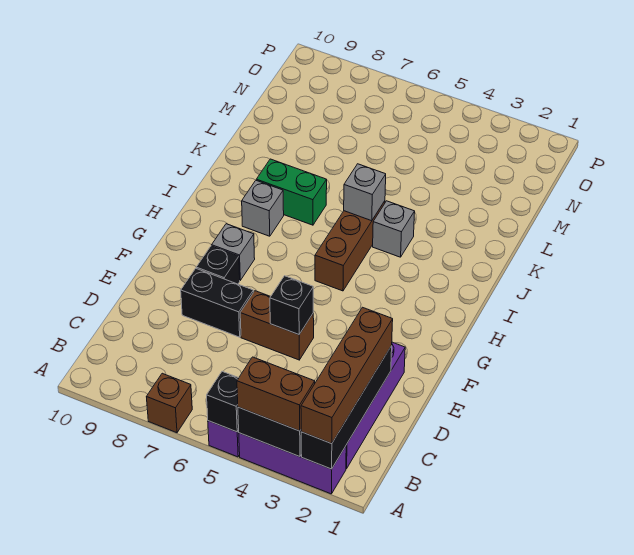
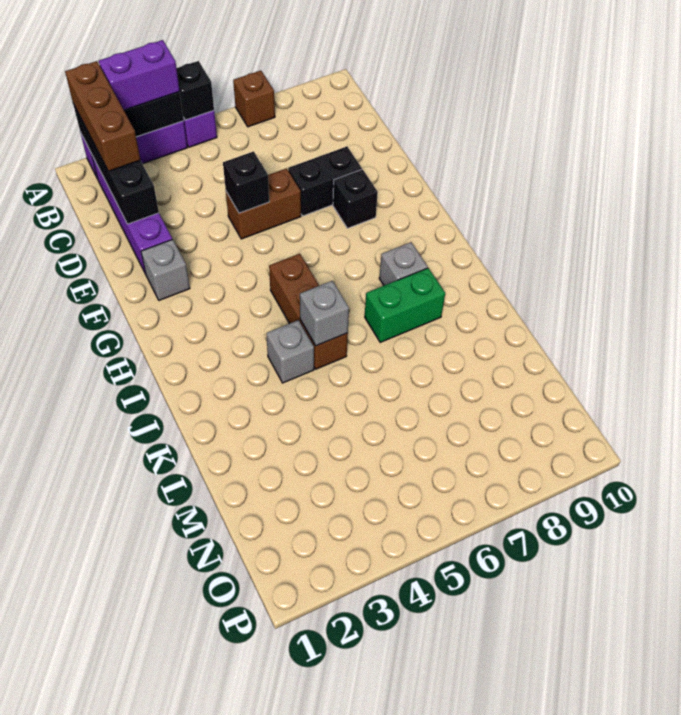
brown brick A2:D2 level 3 -> brown brick A2:C2 level 3
brown brick A3:A4 level 3 -> purple brick A3:A4 level 3
grey brick G8 level 1 -> grey brick F2 level 1

